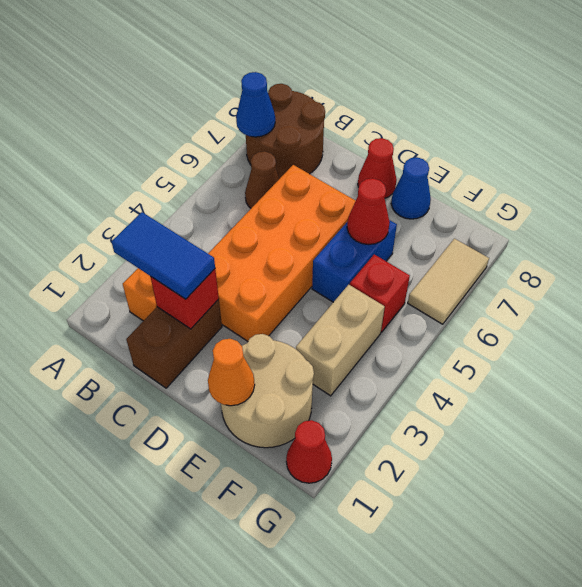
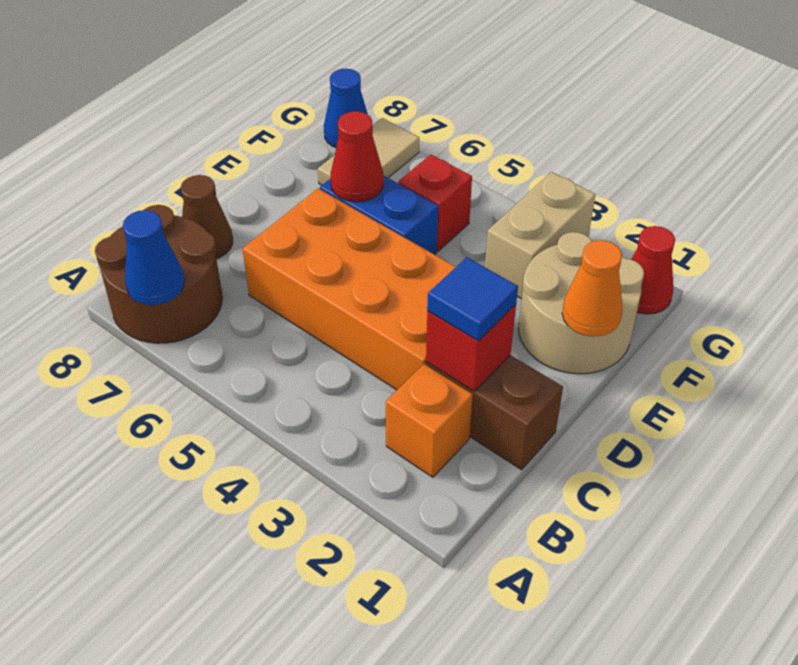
blue tile B2:C2 level 3 -> blue tile C2 level 3
brown cone B6 level 1 -> brown cone C8 level 1
red cone D8 level 1 -> none
blue cone E8 level 1 -> blue cone G8 level 1
tan brick F3:F4 level 1 -> tan brick F3:G3 level 1
tan tile G6:G7 level 1 -> tan tile F7:G7 level 1

